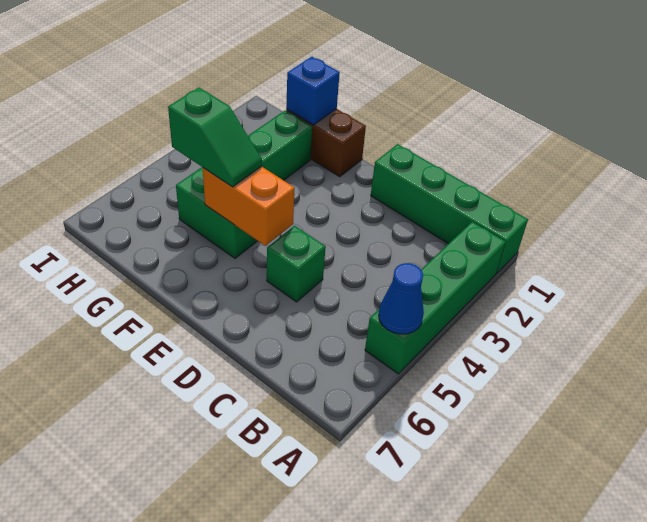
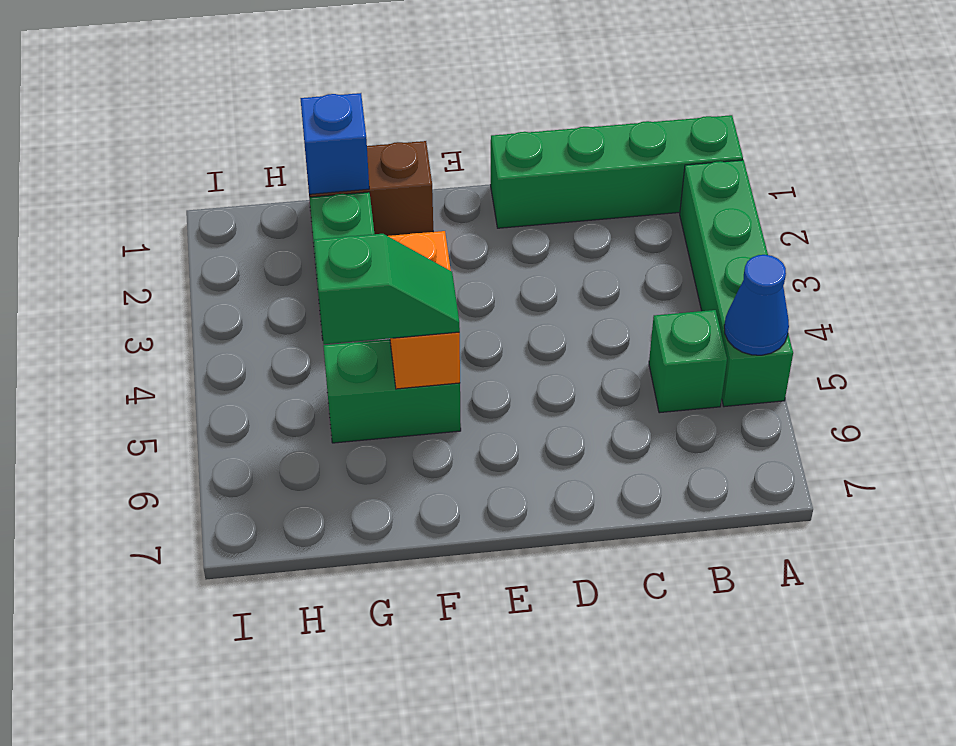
green brick D5 level 1 -> green brick B5 level 1
orange brick E5:F5 level 2 -> orange brick F4:F5 level 2

